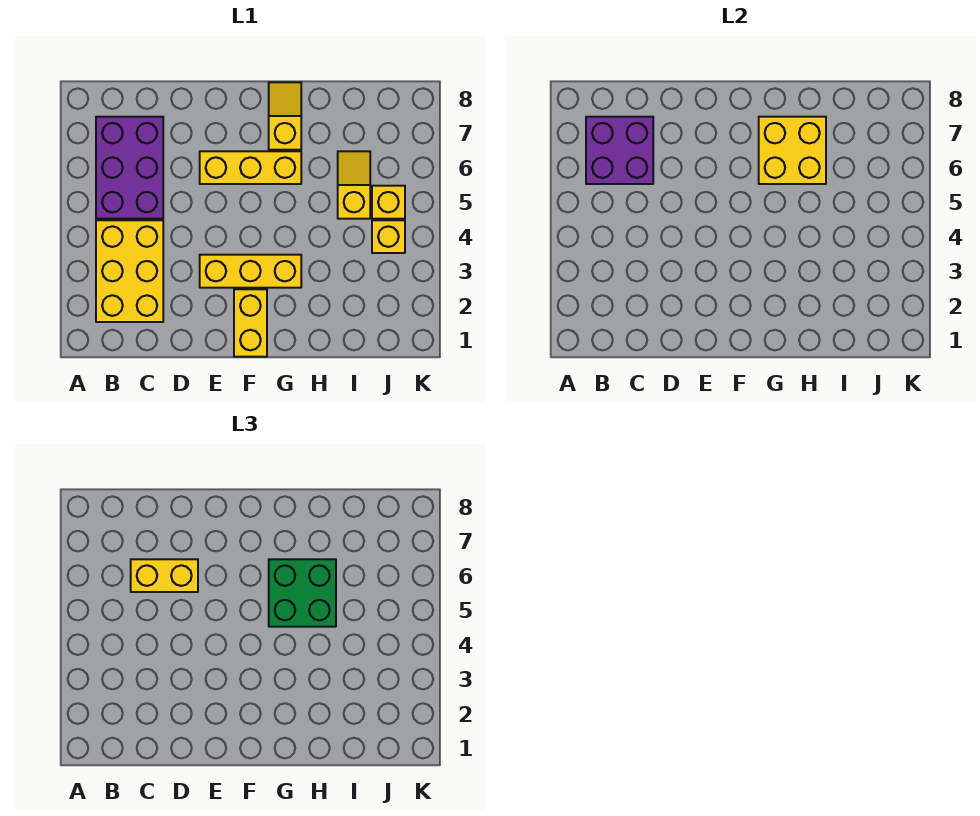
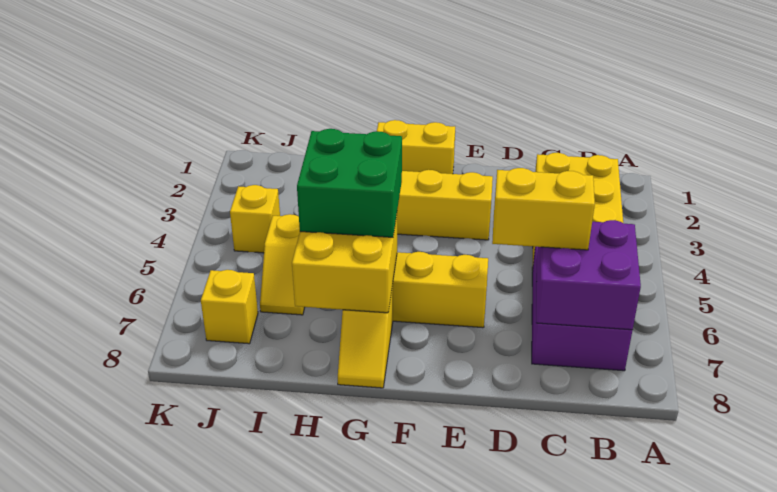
yellow brick F1:F2 level 1 -> yellow brick F1:G1 level 1
yellow brick J5 level 1 -> yellow brick J7 level 1

